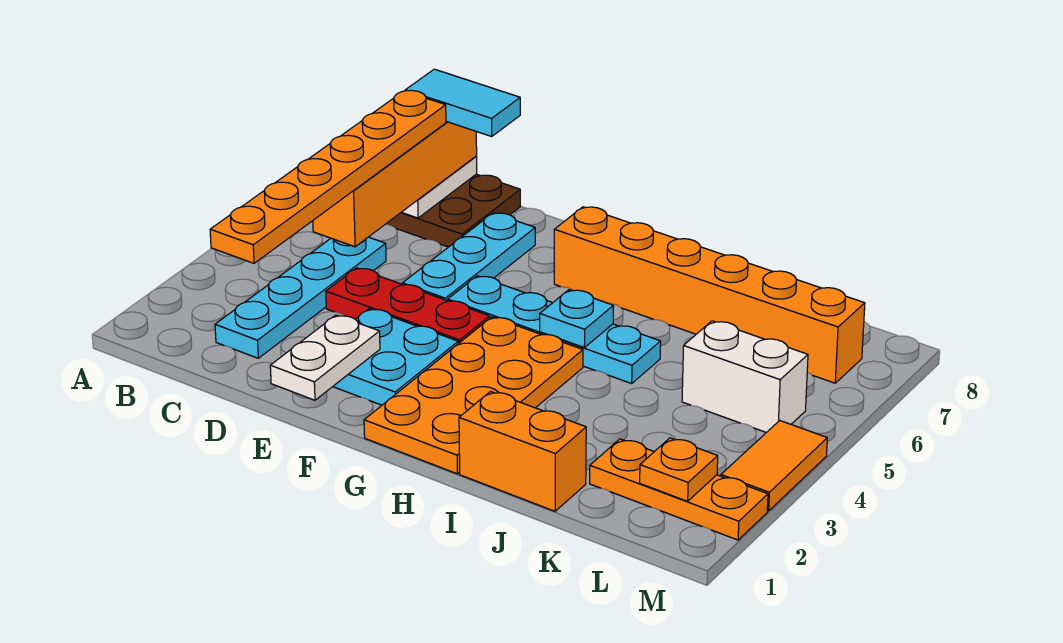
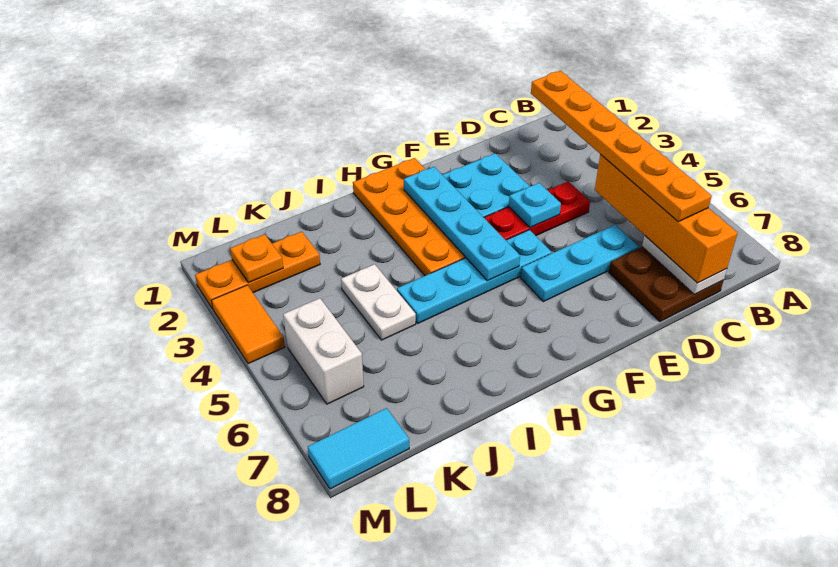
cyan plate C2:C5 level 1 -> cyan plate G2:G5 level 2
cyan tile C8:D8 level 4 -> cyan tile L8:M8 level 1
white plate E1:E2 level 2 -> white plate J4:J5 level 1
cyan plate E5:E7 level 1 -> cyan plate D6:F6 level 1
orange brick G7:L7 level 1 -> none
cyan plate H5 level 2 -> cyan plate E4 level 2
orange brick I1:J1 level 1 -> none
white brick K5:L5 level 1 -> white brick L5:L6 level 1

